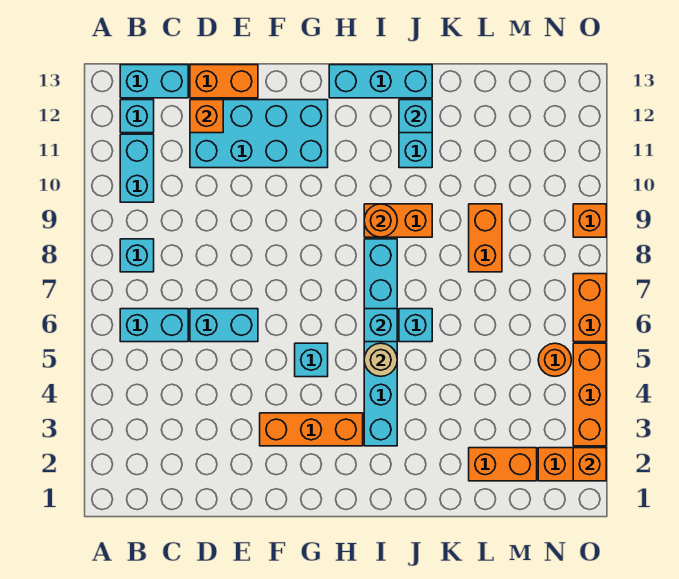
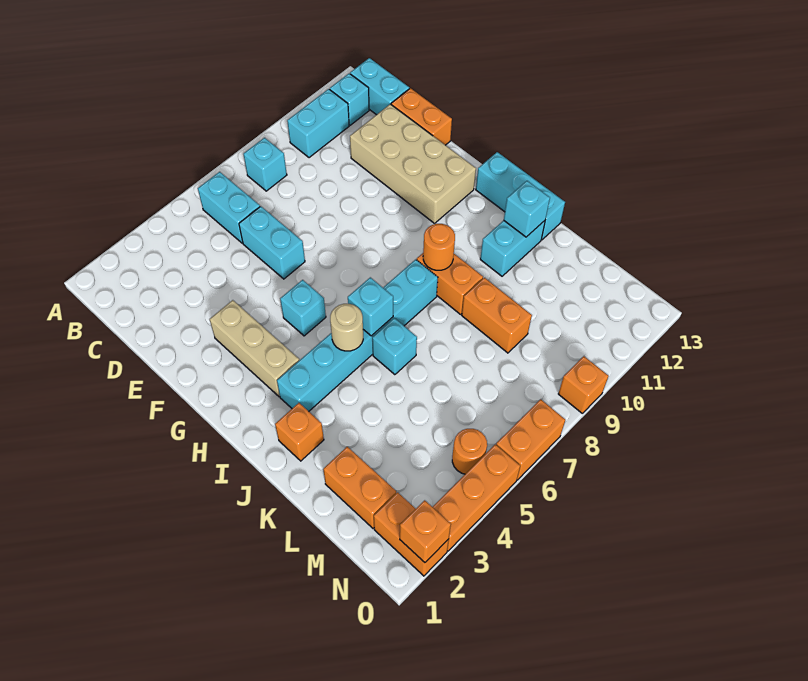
cyan brick D11:G12 level 1 -> tan brick D11:G12 level 1
orange brick D12 level 2 -> orange brick J2 level 1
orange brick F3:H3 level 1 -> tan brick F3:H3 level 1
orange brick L8:L9 level 1 -> orange brick K9:L9 level 1

